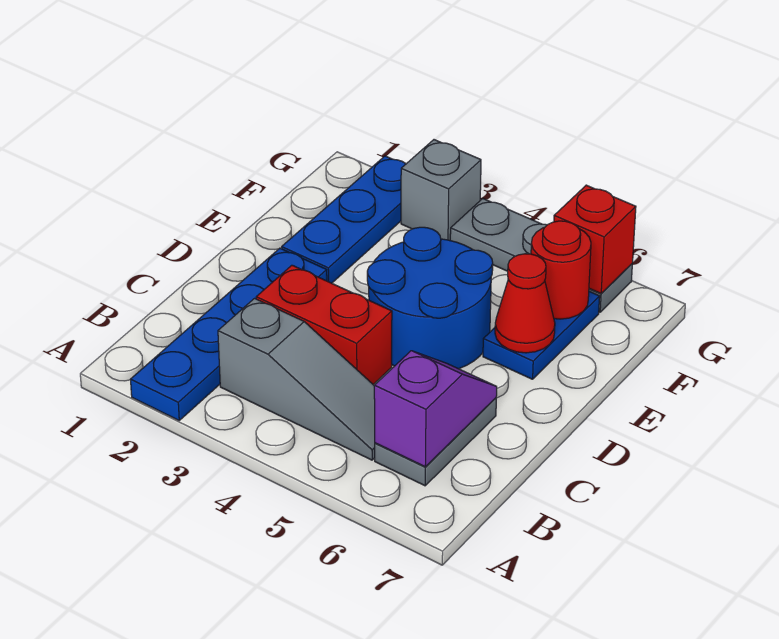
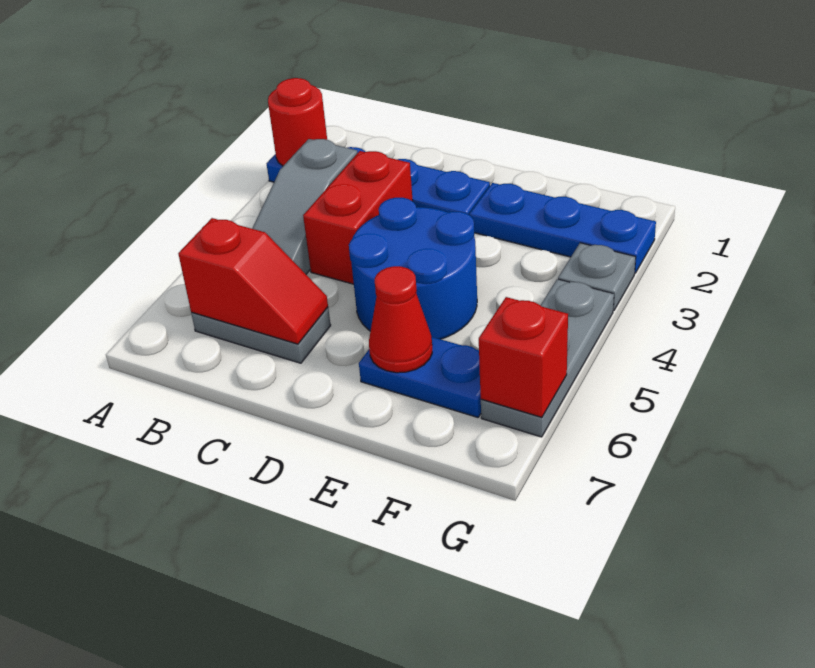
purple slope B6:C6 level 2 top B -> red slope B6:C6 level 2 top B
red round brick F6 level 2 -> red round brick A2 level 2
grey brick G3 level 1 -> grey plate G3 level 1

